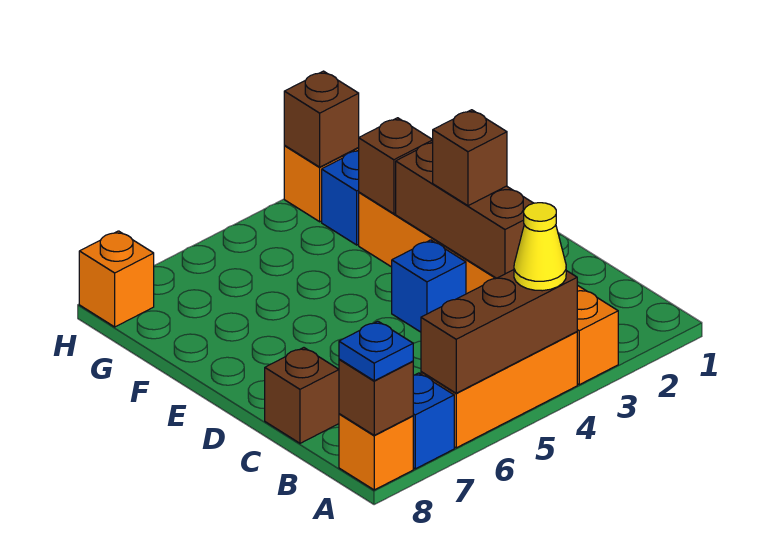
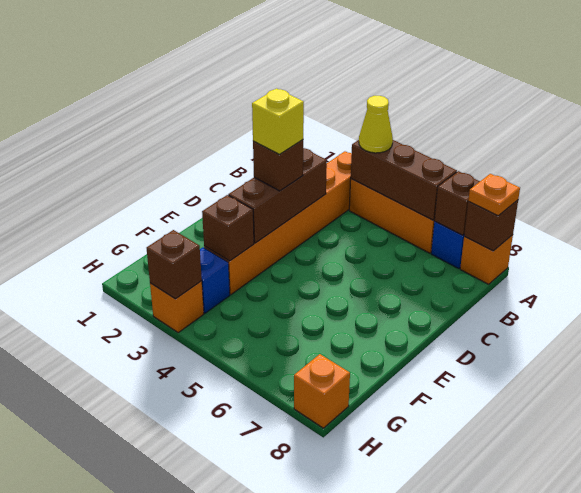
blue plate A8 level 3 -> orange plate A8 level 3
brown brick C8 level 1 -> brown brick A7 level 2
none -> yellow brick D3 level 4
blue brick D4 level 1 -> none

